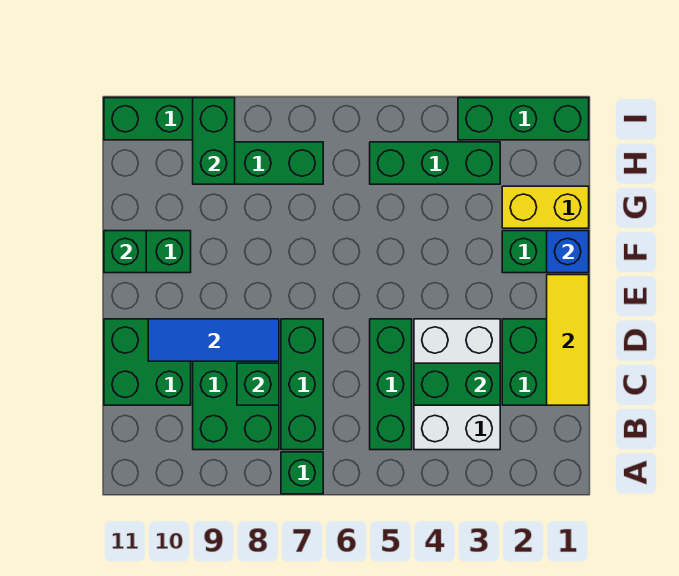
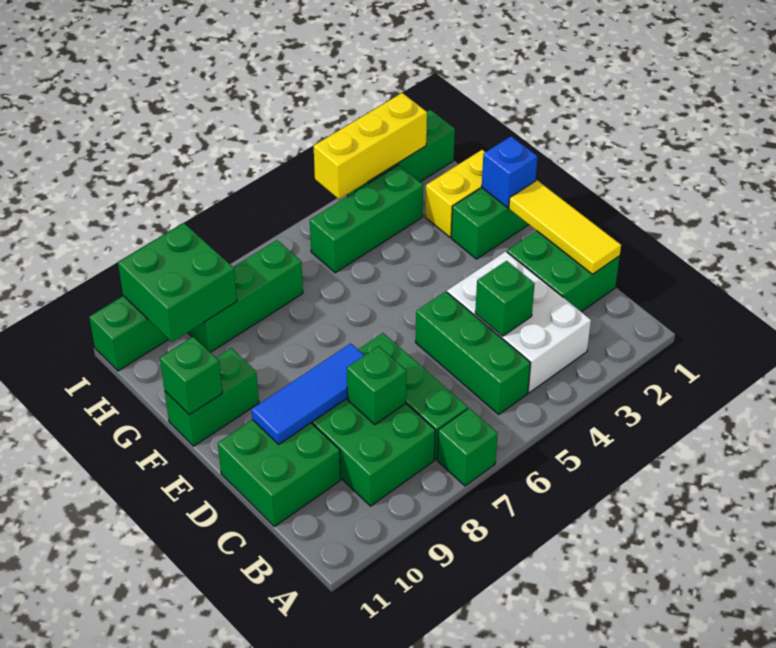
green brick C3:C4 level 2 -> green brick C4 level 2
green brick H9:I9 level 2 -> green brick H9:I10 level 2
none -> yellow brick I2:I4 level 2

